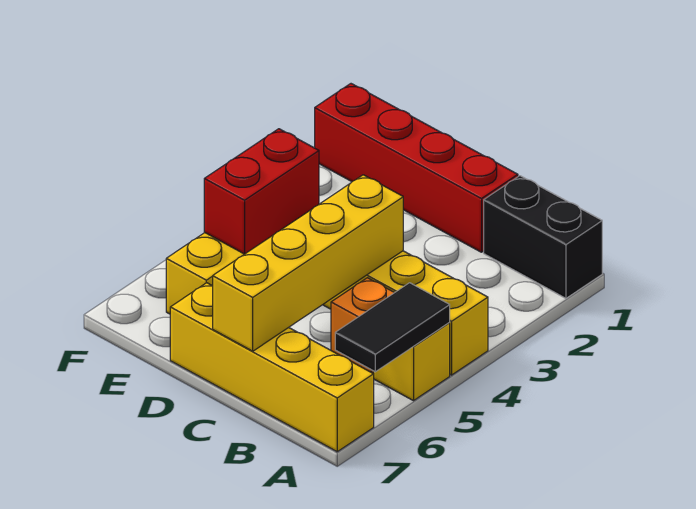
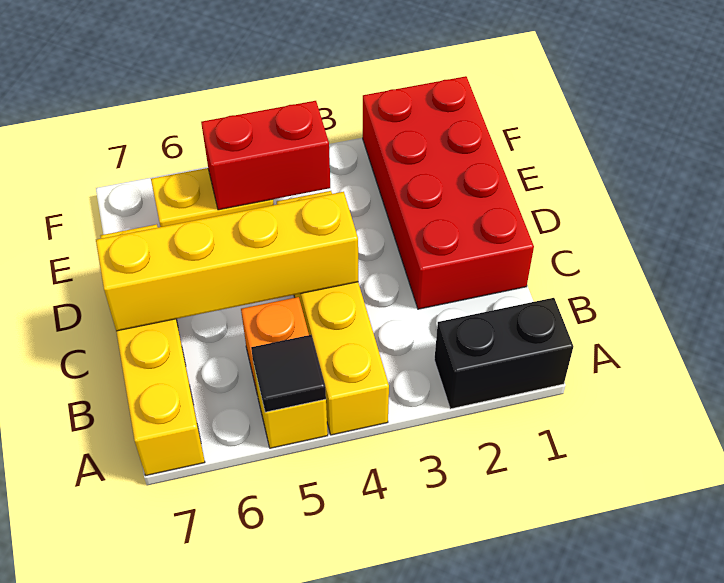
black brick A1:B1 level 1 -> black brick A1:A2 level 1
black tile A5:A6 level 2 -> black tile A5 level 2
red brick C1:F1 level 1 -> red brick C1:F2 level 1

